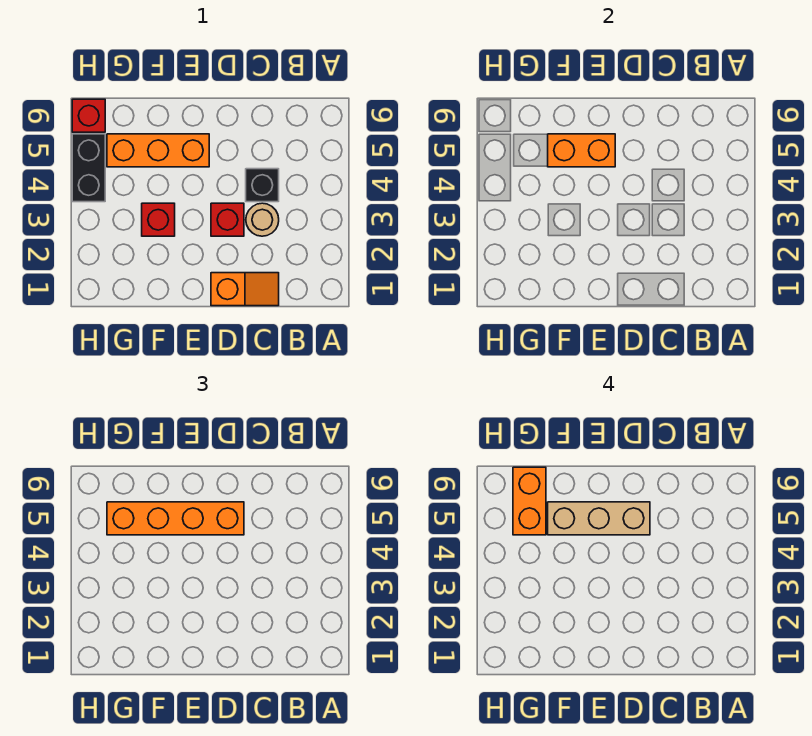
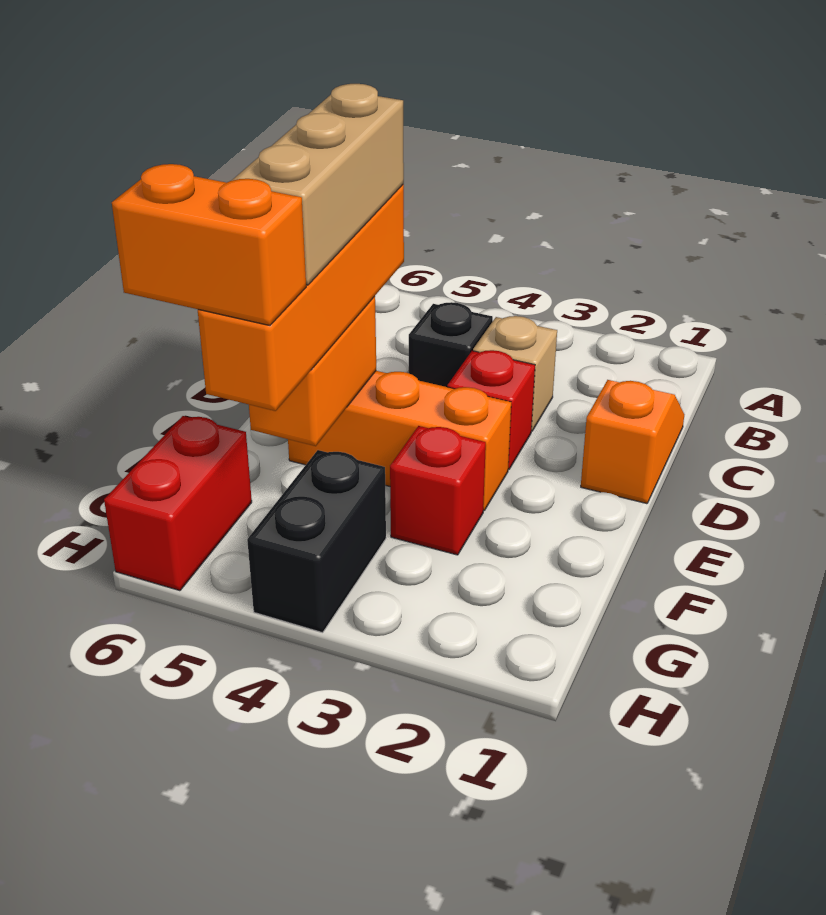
tan round brick C3 level 1 -> tan brick C3 level 1
orange brick E5:G5 level 1 -> orange brick E3:E5 level 1
black brick H4:H5 level 1 -> black brick G4:H4 level 1
red brick H6 level 1 -> red brick G6:H6 level 1

